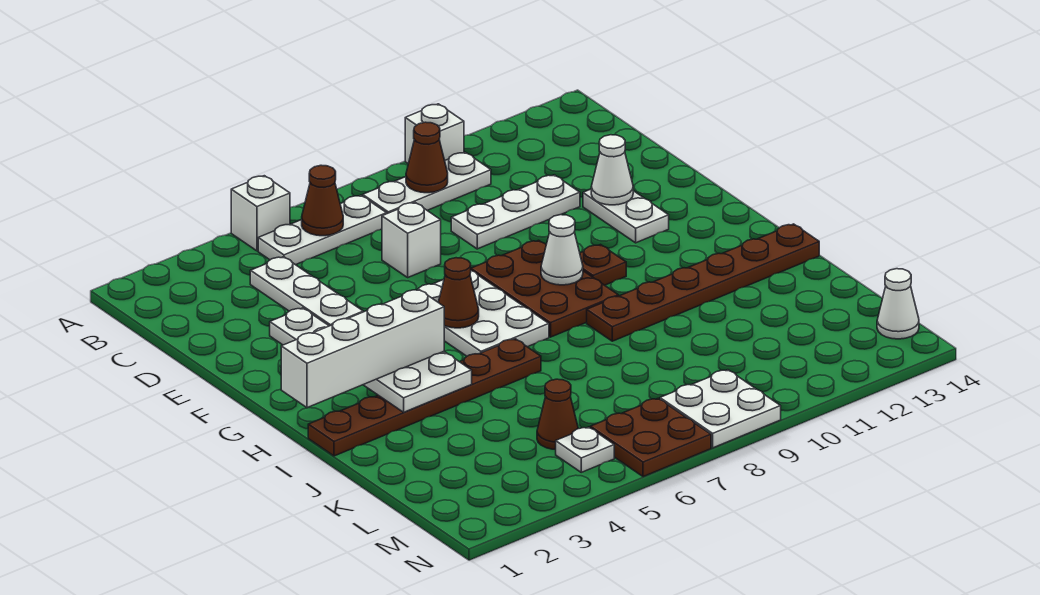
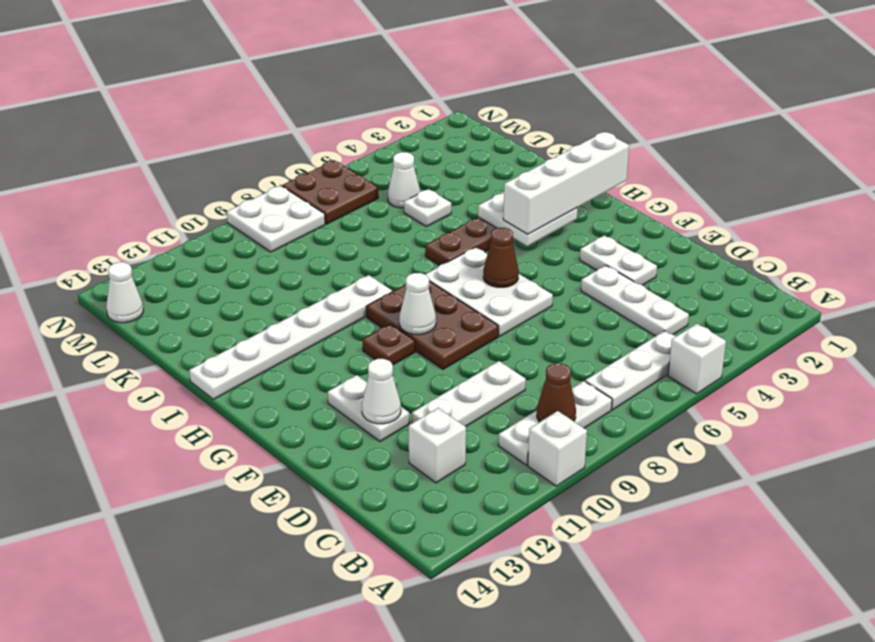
brown cone B6 level 2 -> none
white brick D7 level 1 -> white brick C12 level 1
brown plate I9:I14 level 1 -> white plate I9:I14 level 1
brown cone L5 level 1 -> white cone L5 level 1
white plate M5 level 1 -> white plate K5 level 1

